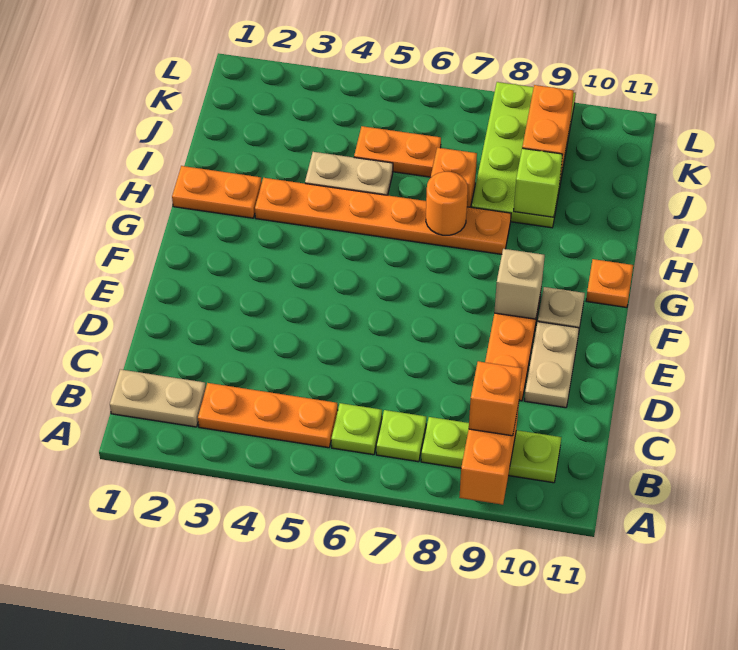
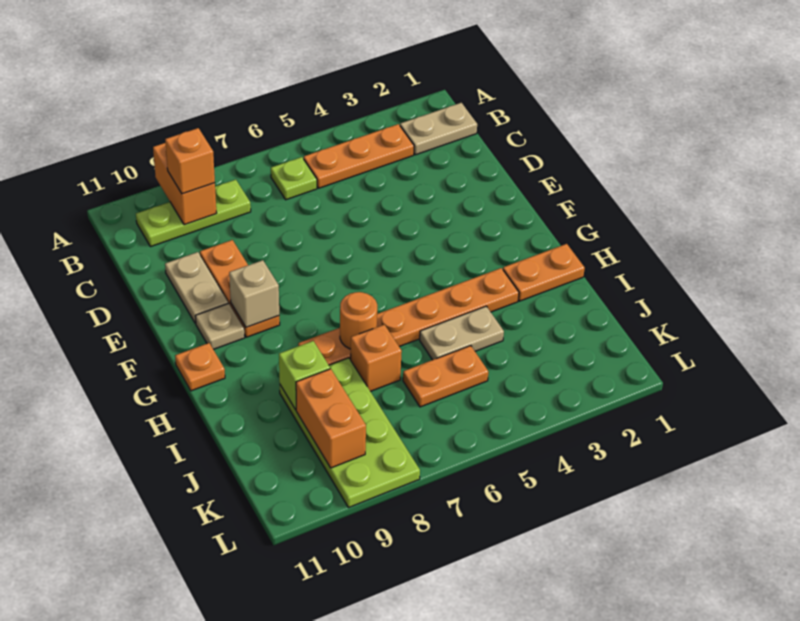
lime plate B7 level 1 -> none

